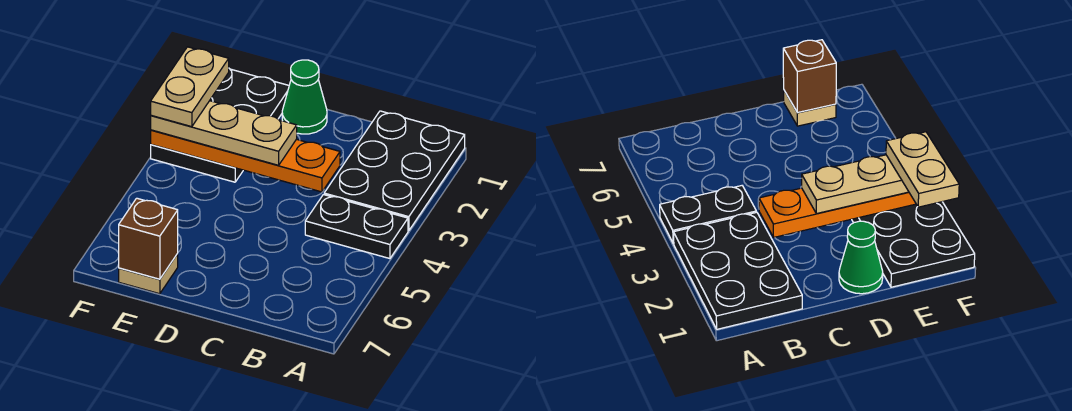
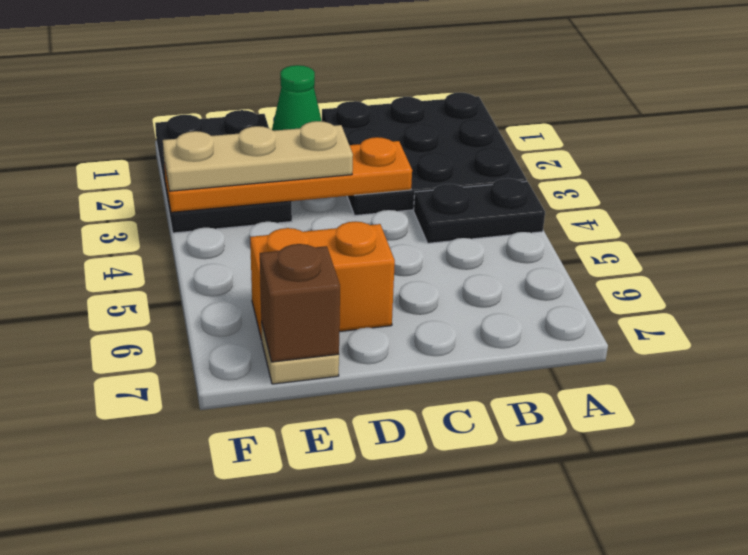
black plate A1:B3 level 1 -> black plate A1:C3 level 1
none -> orange brick D6:E6 level 1
tan plate F2:F3 level 4 -> none

